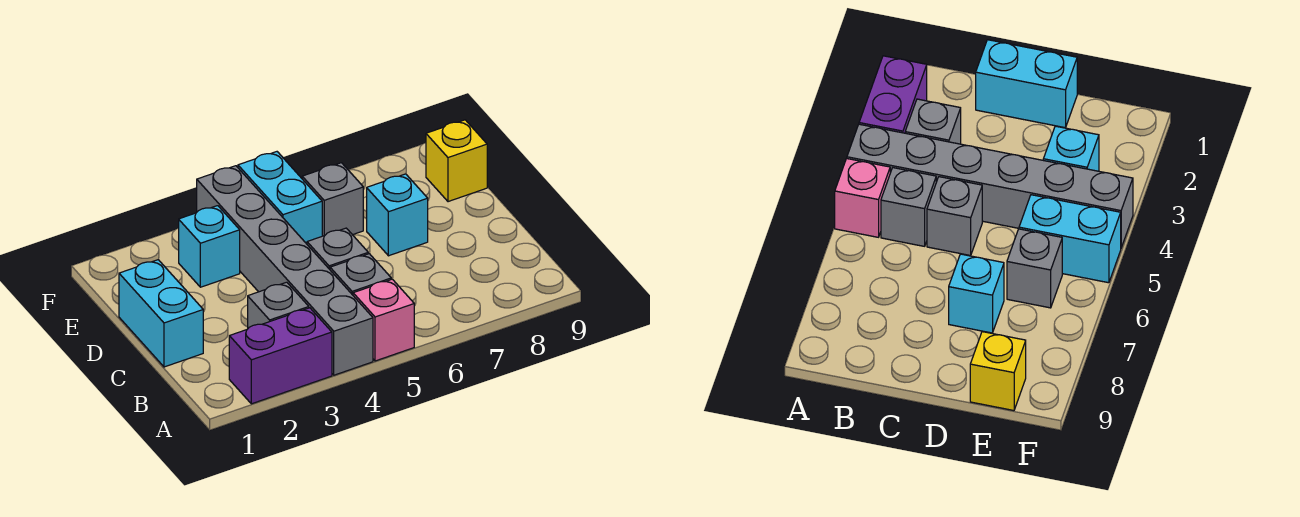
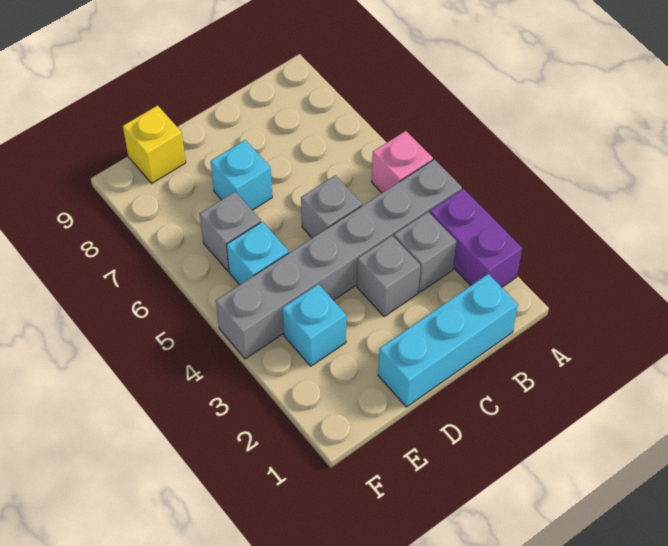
grey brick B5 level 1 -> grey brick C3 level 1
cyan brick C1:D1 level 1 -> cyan brick B1:D1 level 1
cyan brick E5:F5 level 1 -> cyan brick E5 level 1

